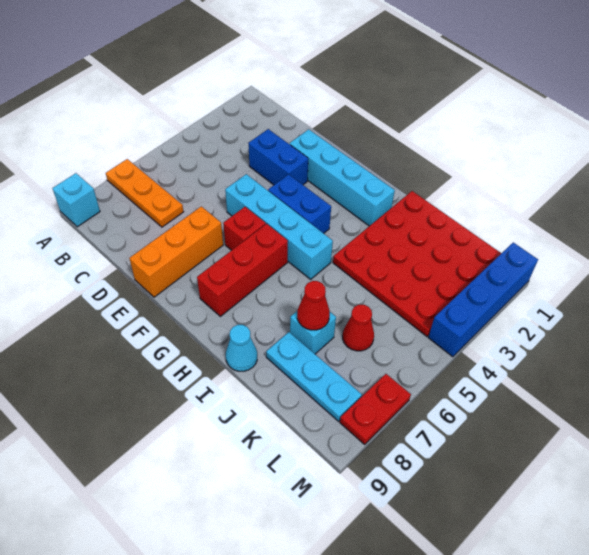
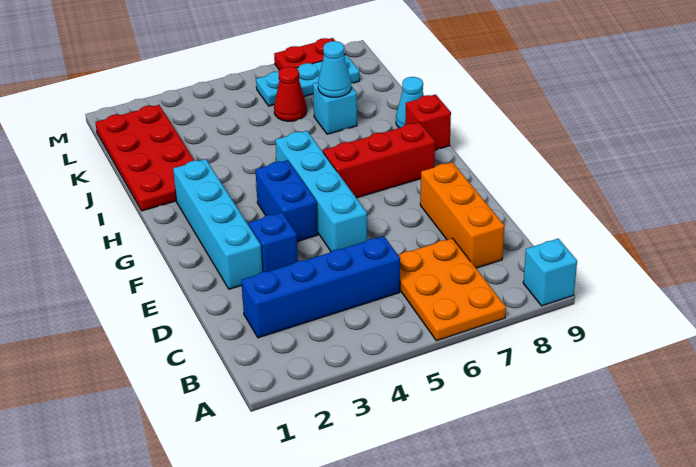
orange plate A7:C7 level 1 -> orange plate A6:C7 level 1
blue brick D3:E3 level 1 -> blue brick E3 level 1
orange brick E7:E9 level 1 -> orange brick C8:E8 level 1
red brick F6 level 1 -> red brick H9 level 1
red plate I1:L4 level 1 -> red plate I1:L2 level 1
red cone J7 level 2 -> cyan cone J7 level 2
cyan plate J8:L8 level 1 -> cyan plate L6:L8 level 1
blue brick M1:M4 level 1 -> blue brick C2:C5 level 1

